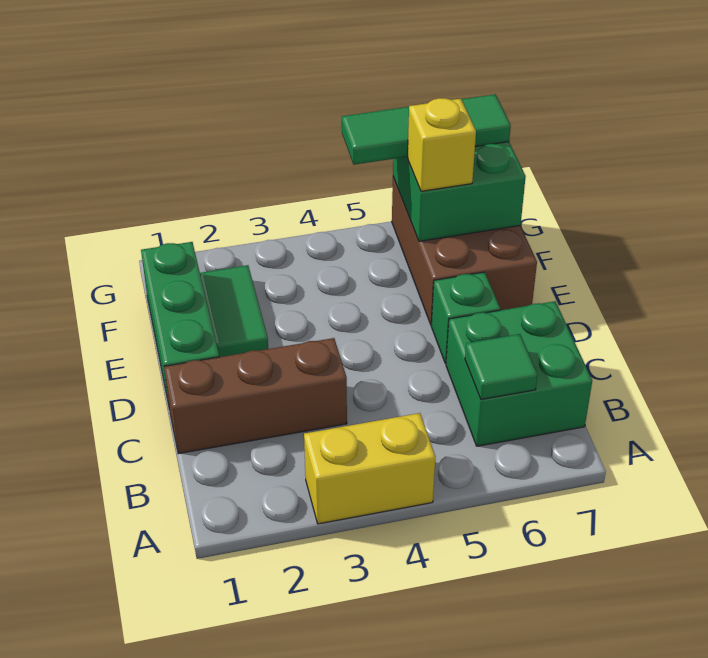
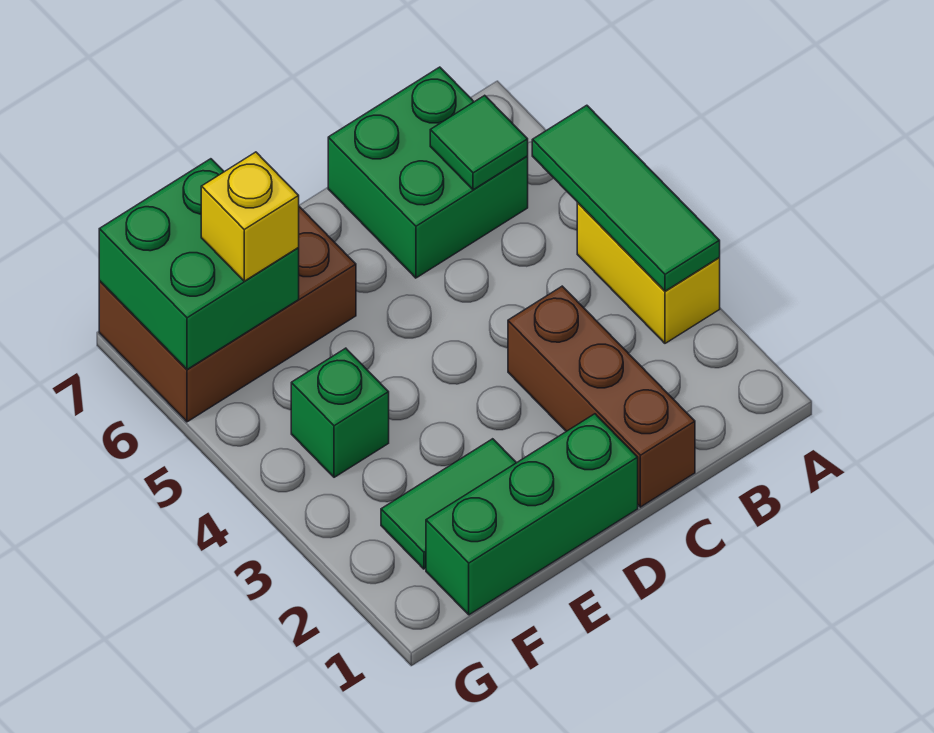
green brick D6 level 1 -> green brick F4 level 1
green tile G5:G7 level 3 -> green tile A3:A5 level 2

